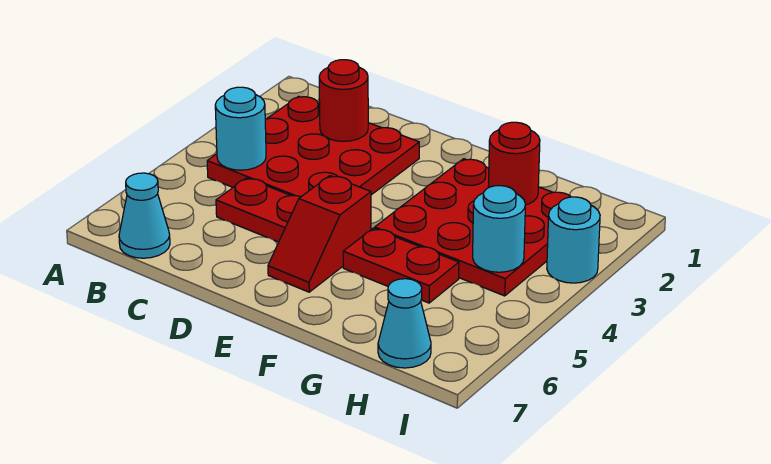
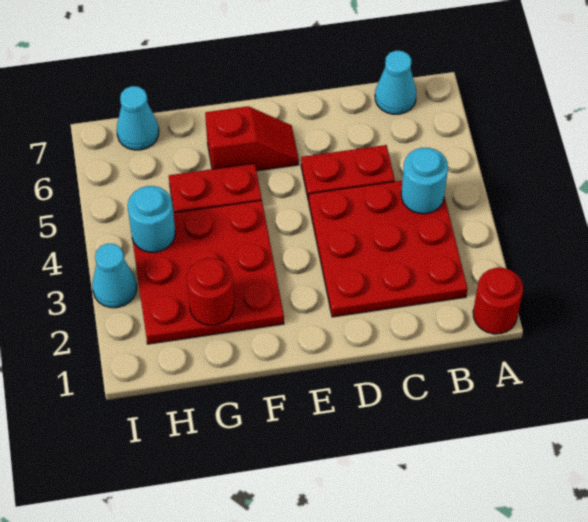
red round brick C2 level 2 -> red round brick A1 level 1
red slope E5:E6 level 1 top 5 -> red slope E6:F6 level 1 top F
cyan round brick I3 level 1 -> cyan cone I3 level 1

